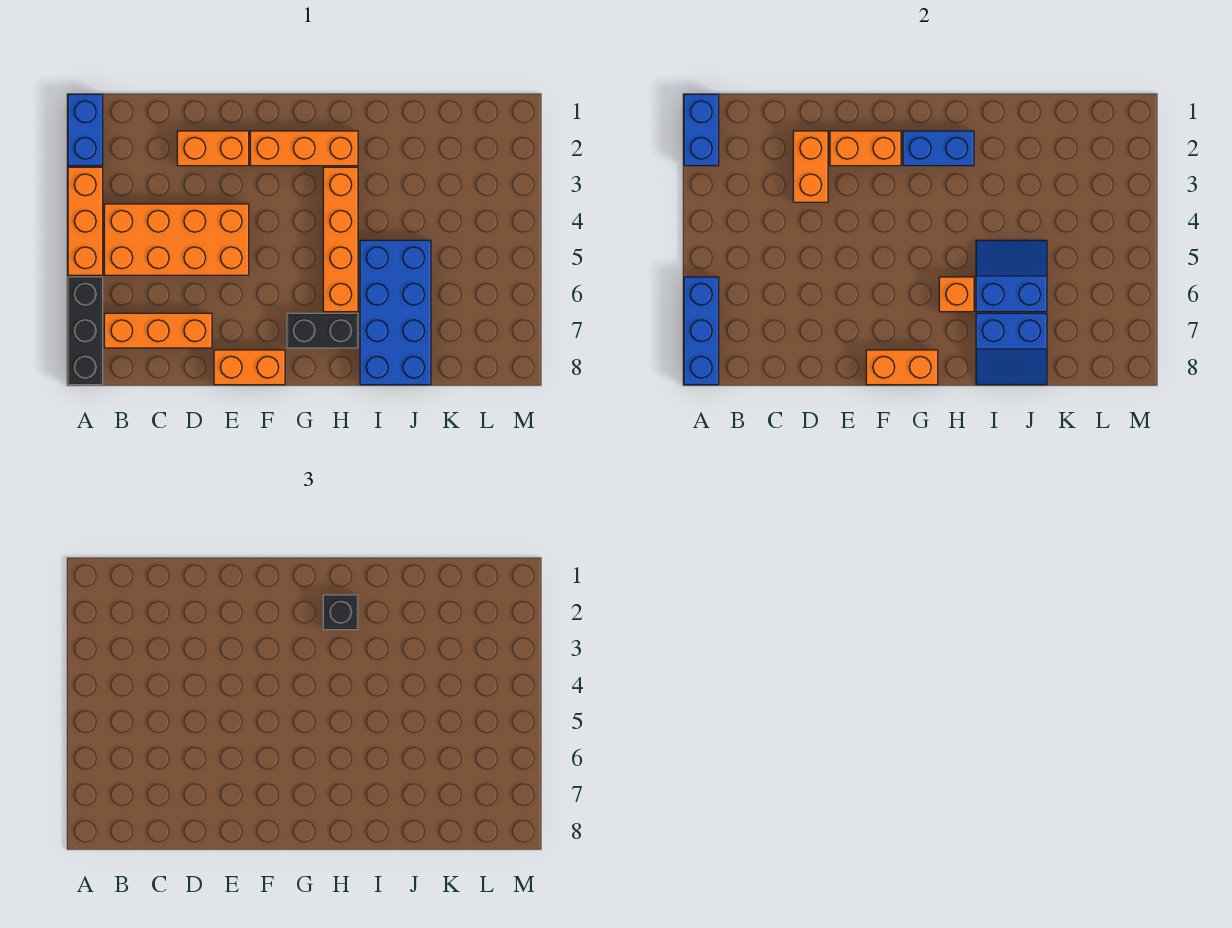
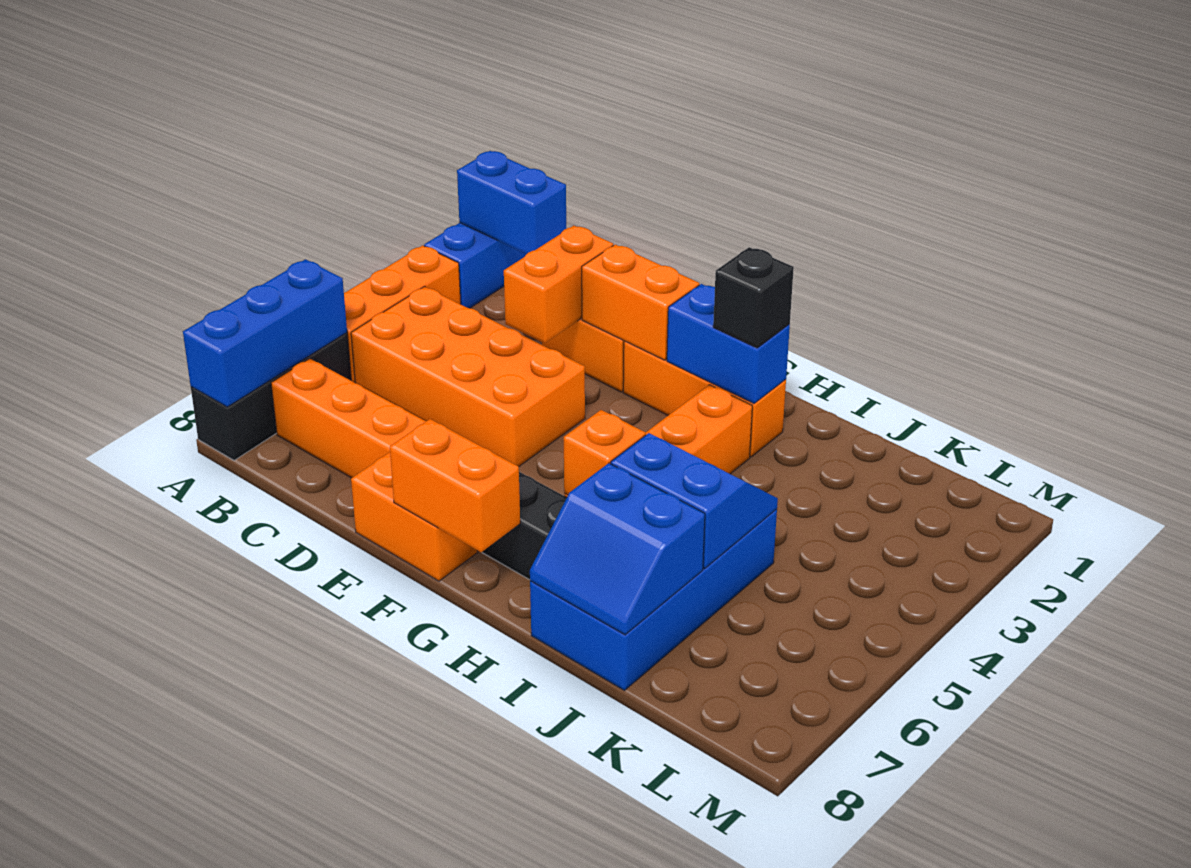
blue brick A1:A2 level 2 -> blue brick A1:B1 level 2

